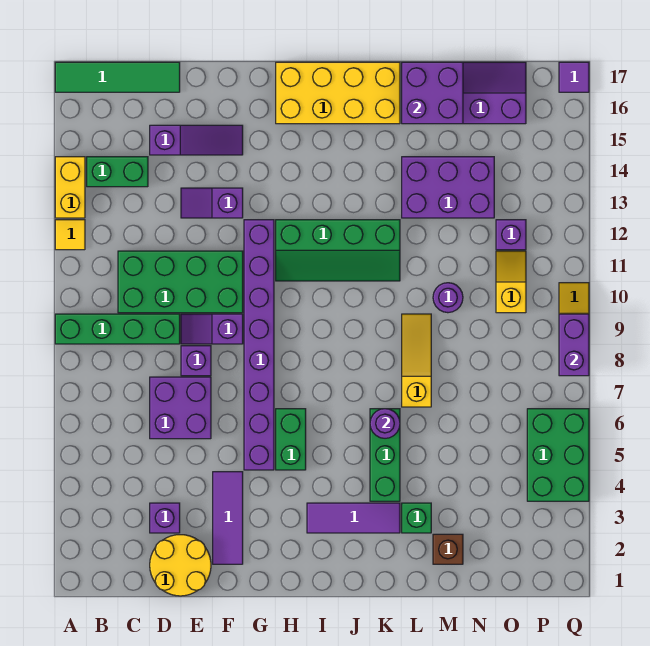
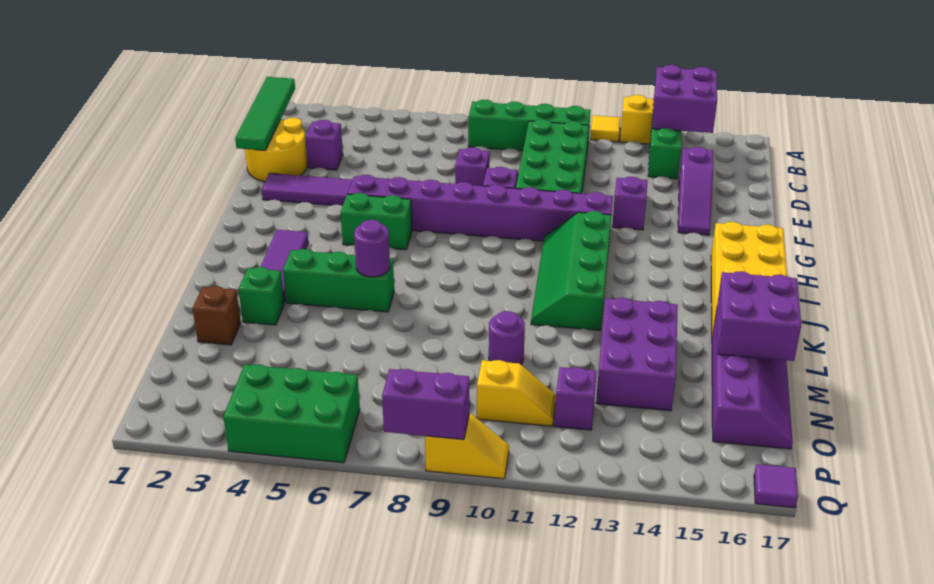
green brick A9:D9 level 1 -> green brick B8:B11 level 1
green tile A17:D17 level 1 -> green tile B1:E1 level 2
purple brick D6:E7 level 1 -> purple brick A14:B15 level 2
yellow slope L7:L9 level 1 top 7 -> none

